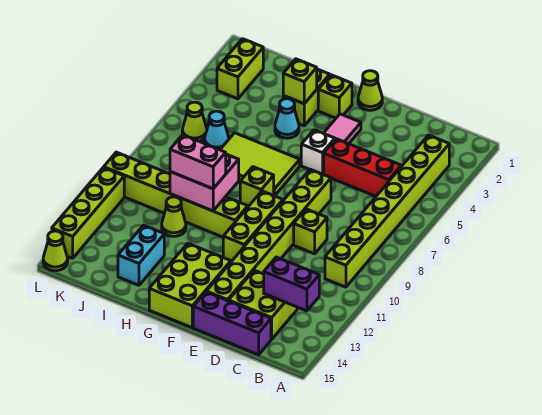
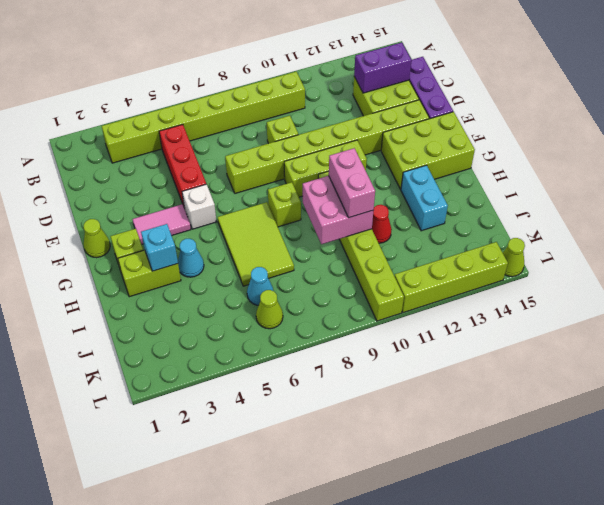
purple brick B13:C13 level 2 -> purple brick C13:C14 level 2
lime brick H3 level 2 -> cyan brick H3 level 2
lime cone I11 level 1 -> red cone I11 level 1
cyan brick I13:I14 level 1 -> cyan brick H13:I13 level 1
lime brick K2:K3 level 1 -> none

